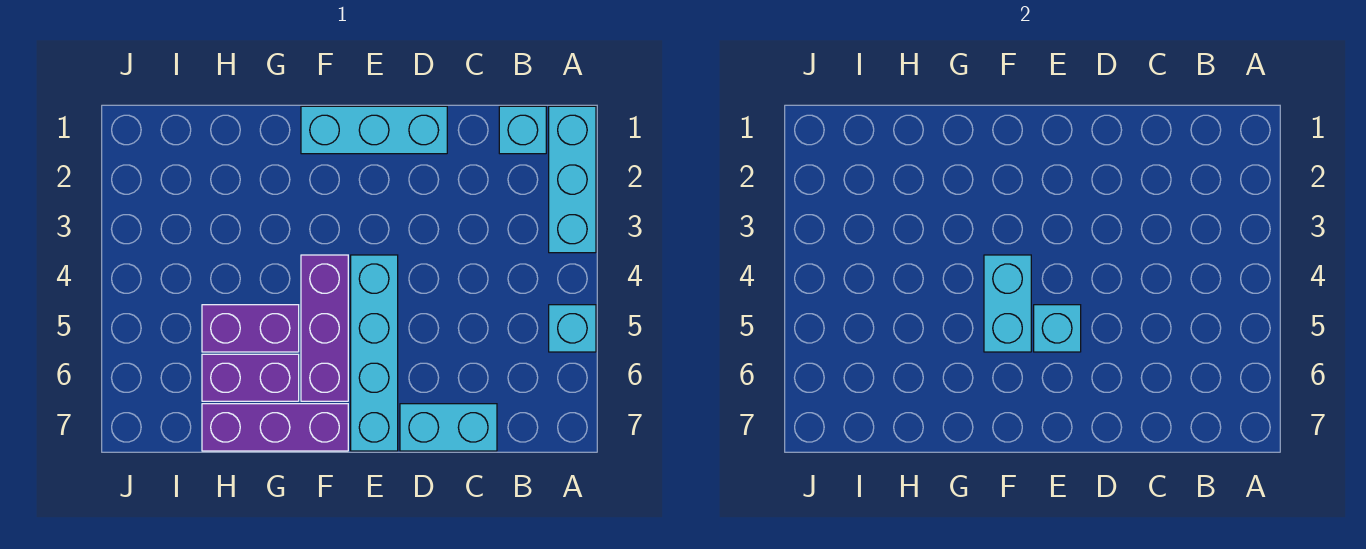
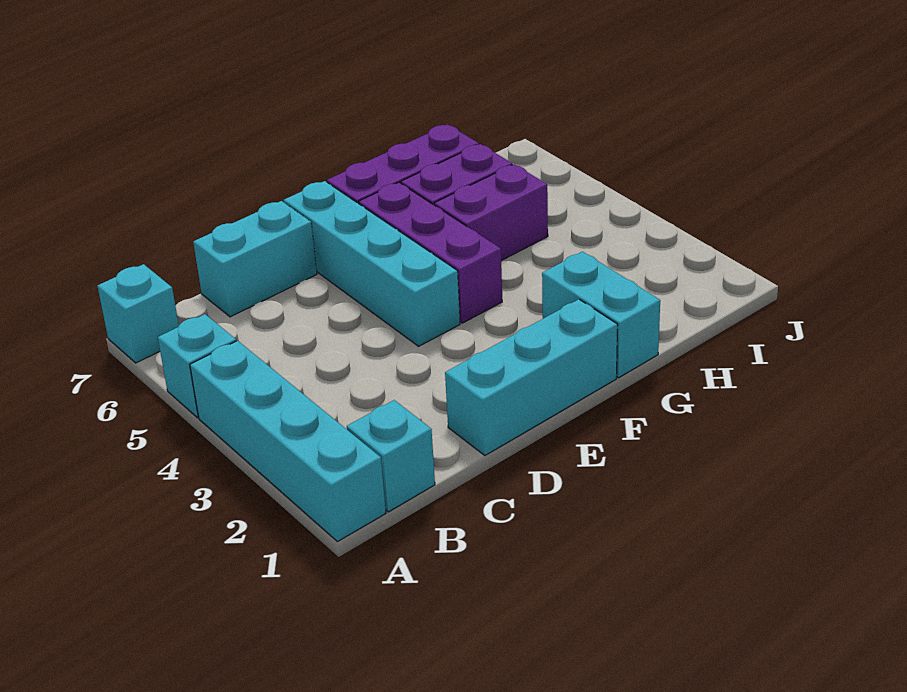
cyan brick A1:A3 level 1 -> cyan brick A1:A4 level 1
cyan brick E5 level 2 -> cyan brick A7 level 1
cyan brick F4:F5 level 2 -> cyan brick G1:G2 level 1

